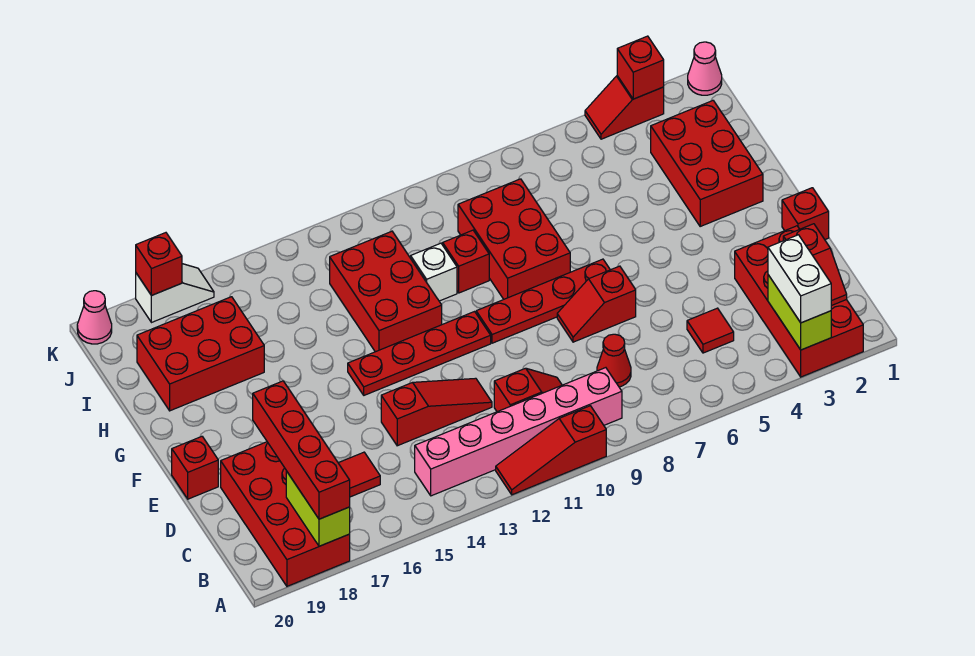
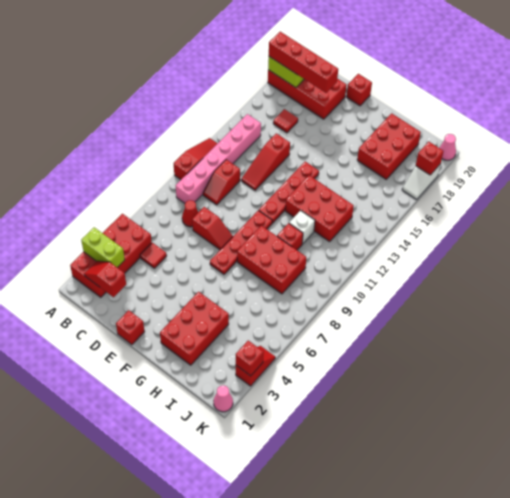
red brick A2:D3 level 1 -> red brick A2:B5 level 1
white brick A3:B3 level 3 -> none
red slope E7:E8 level 1 top 7 -> red slope D8:E8 level 1 top D
red brick G2:I3 level 1 -> red brick G2:H4 level 1

